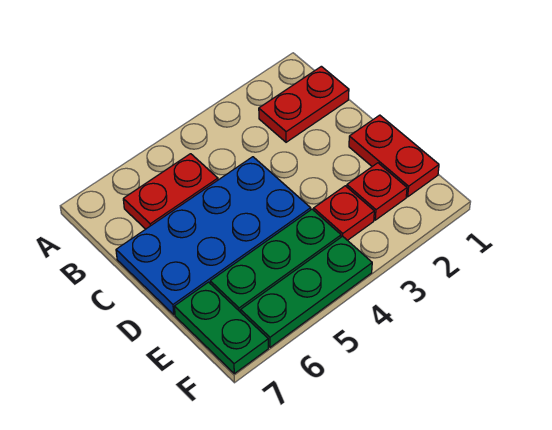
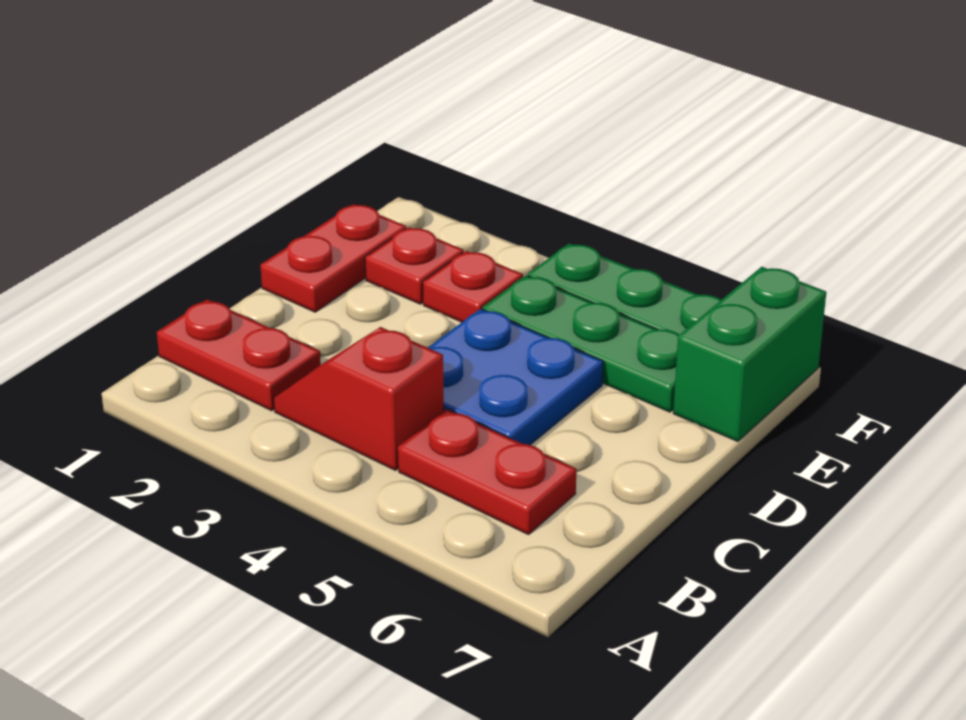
none -> red slope B3:B4 level 1 top 4
blue plate C4:D7 level 1 -> blue plate C4:D5 level 1
green plate E7:F7 level 1 -> green brick E7:F7 level 1

